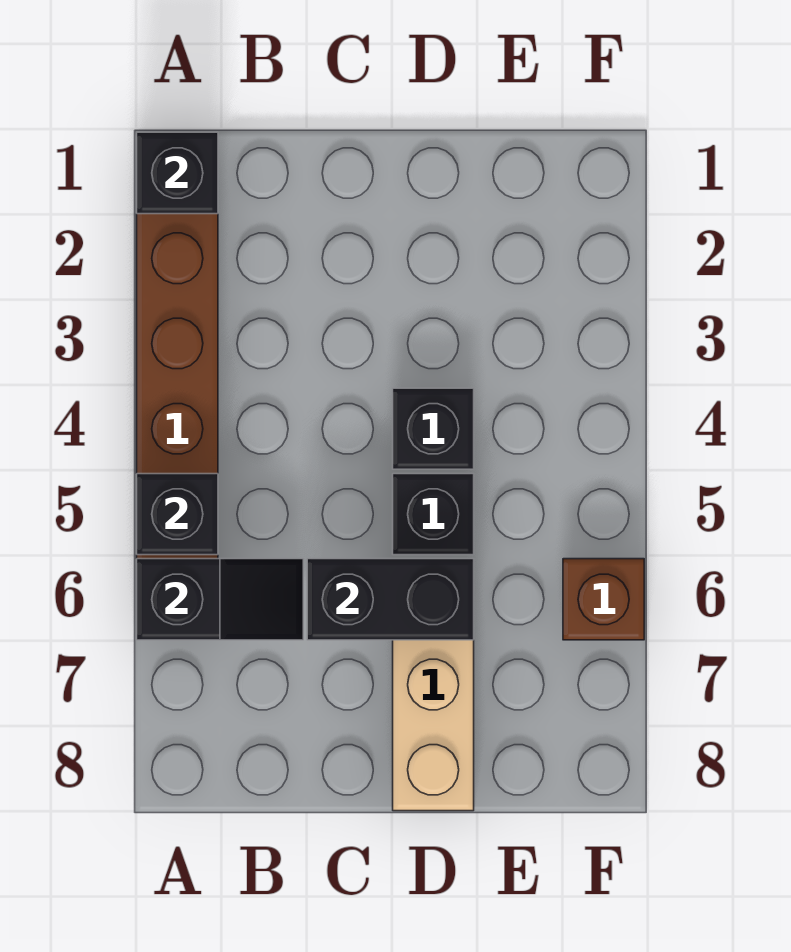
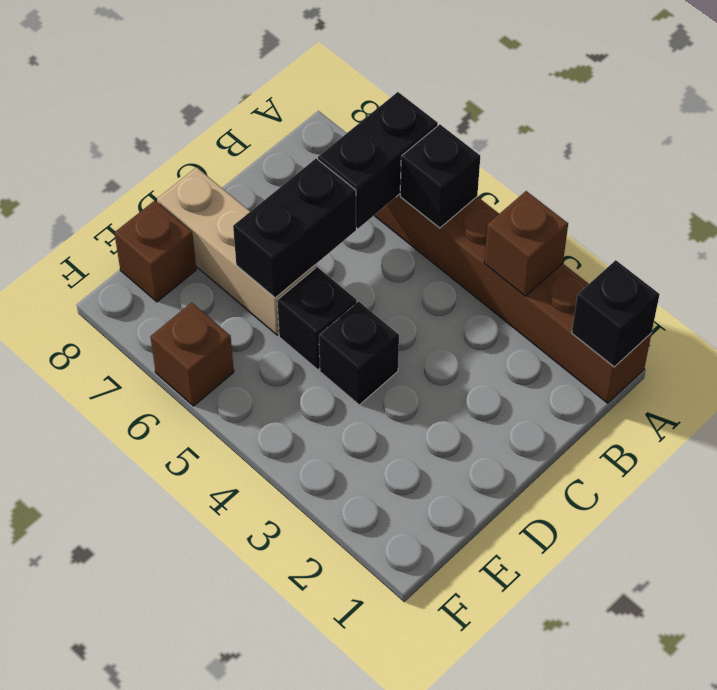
none -> brown brick A3 level 2
black slope A6:B6 level 2 top A -> black brick A6:B6 level 2
none -> brown brick E8 level 1

